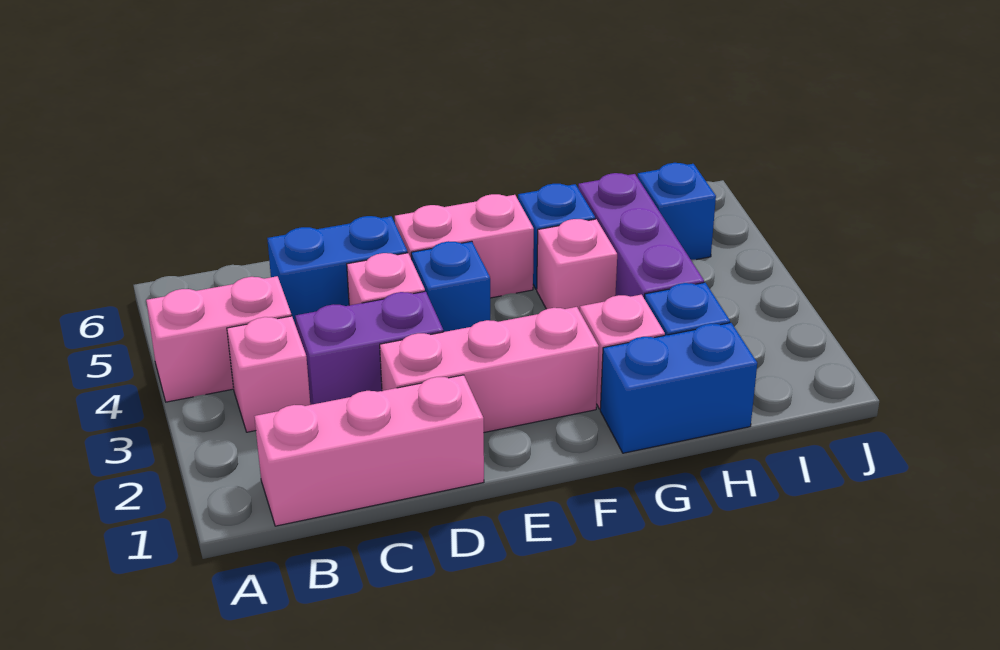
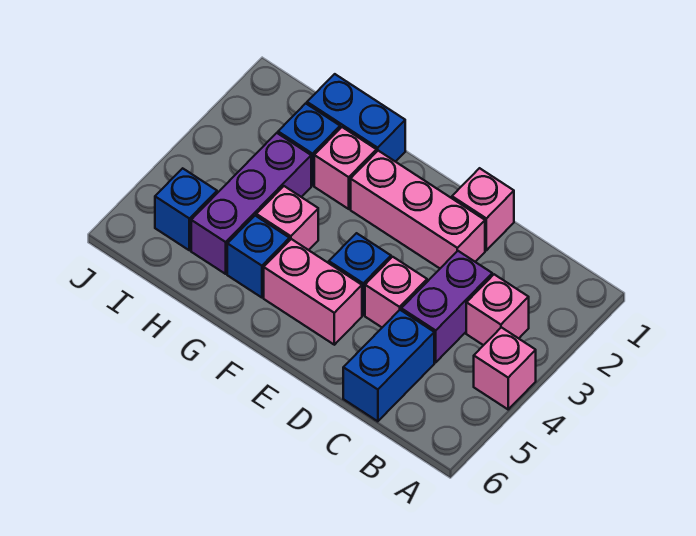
pink brick A4:B4 level 1 -> pink brick A4 level 1
pink brick B1:D1 level 1 -> pink brick D1 level 1
purple brick C3:D3 level 1 -> purple brick C3:C4 level 1
blue brick C5:D5 level 1 -> blue brick C5:C6 level 1

